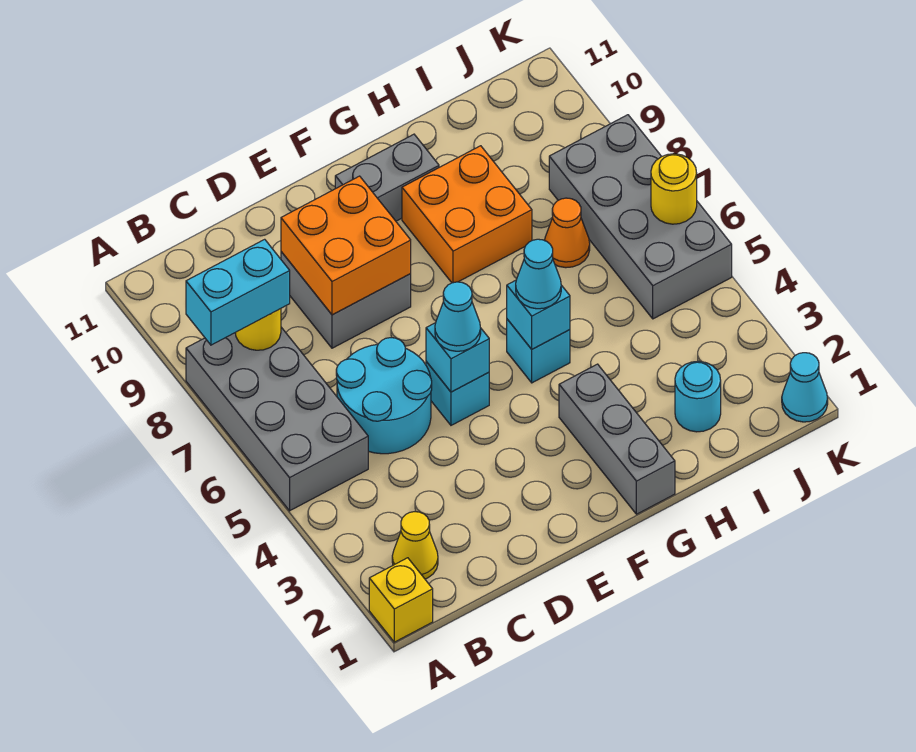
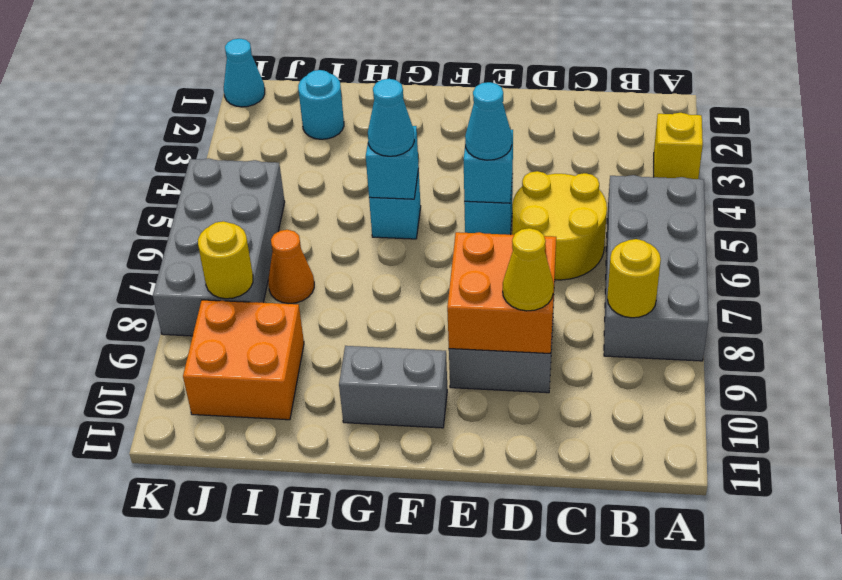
yellow brick A1 level 1 -> yellow brick A3 level 1
cyan brick A8:B8 level 3 -> none
yellow cone B2 level 1 -> yellow cone D9 level 3
cyan round brick C5:D6 level 1 -> yellow round brick C5:D6 level 1
grey brick G1:G3 level 1 -> none
orange brick G8:H9 level 1 -> orange brick I9:J10 level 1
yellow round brick K6 level 2 -> yellow round brick J8 level 2

